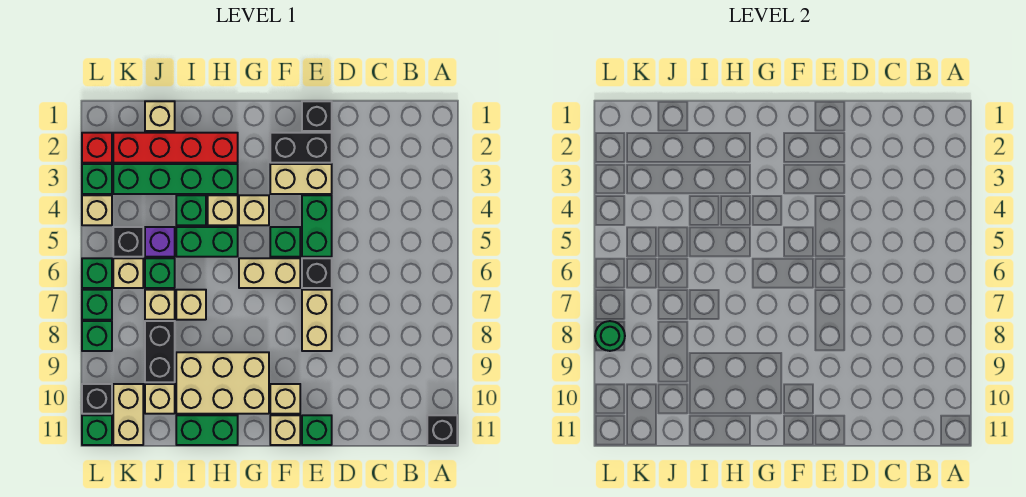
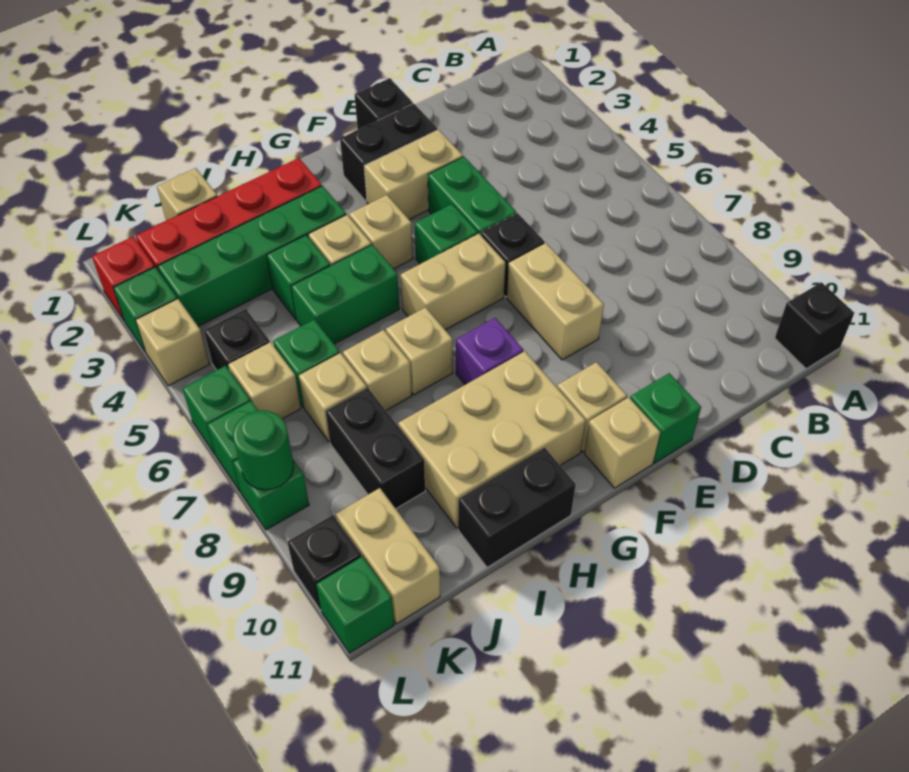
green brick H11:I11 level 1 -> black brick H11:I11 level 1
purple brick J5 level 1 -> purple brick G8 level 1
tan brick J10 level 1 -> tan brick H7 level 1

